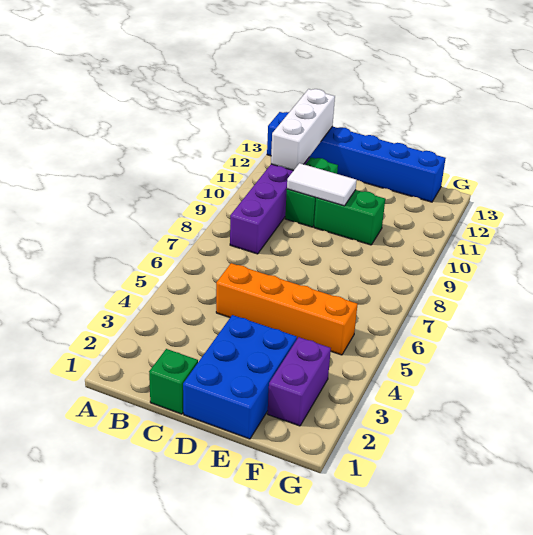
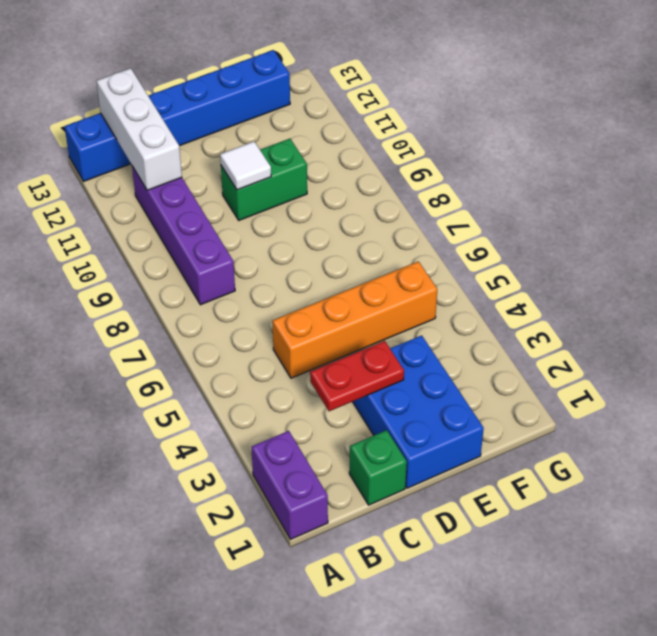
none -> red plate C3:D3 level 2
green brick C10:C11 level 1 -> none
white tile C10:D10 level 2 -> white tile D10 level 2
purple brick F2:F3 level 1 -> purple brick A1:A2 level 1

